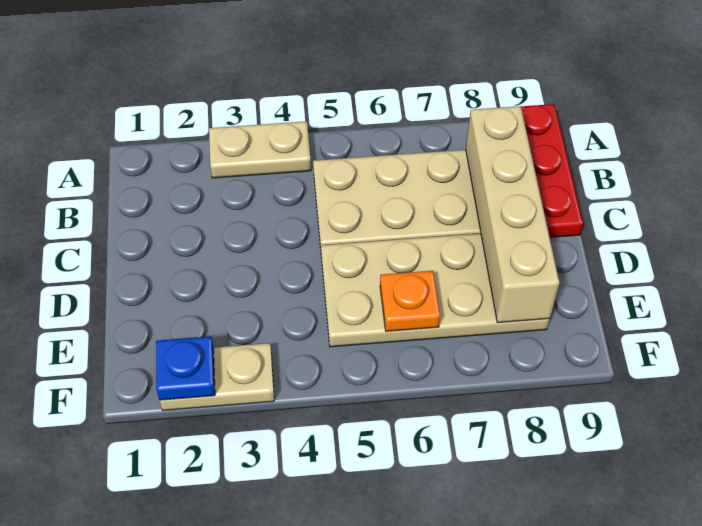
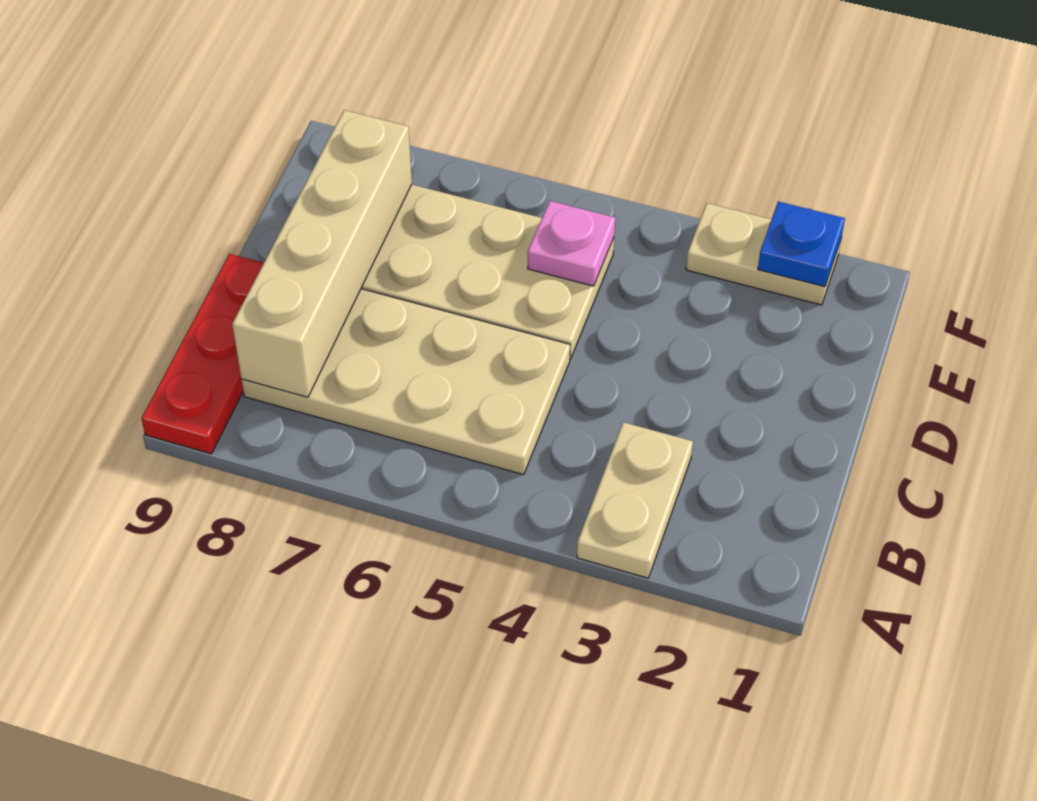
tan plate A3:A4 level 1 -> tan plate A3:B3 level 1
none -> pink plate E5 level 2
orange plate E6 level 2 -> none

